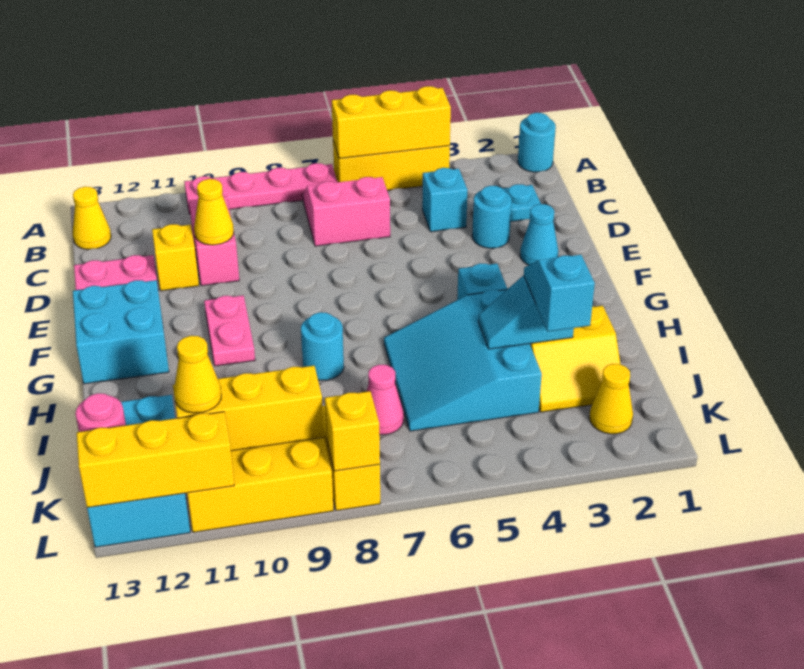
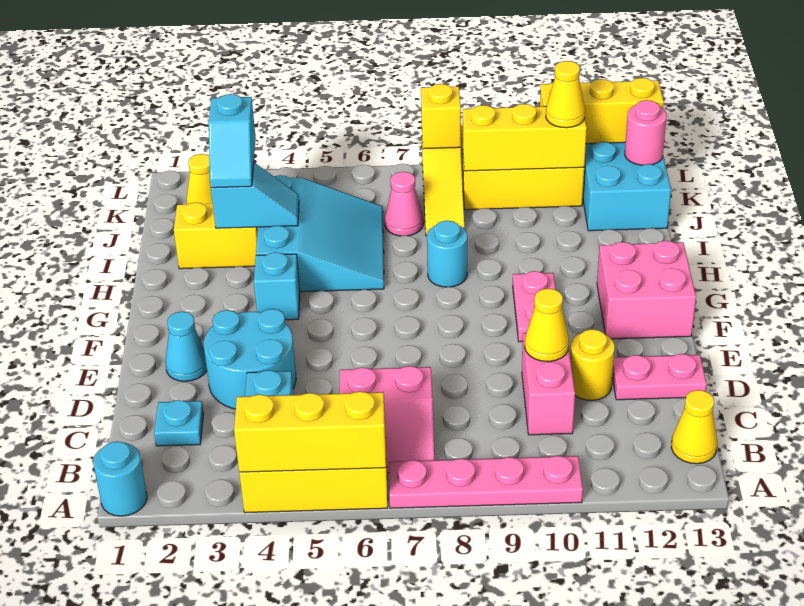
cyan round brick D3 level 1 -> cyan round brick D3:E4 level 1
yellow brick D11 level 1 -> yellow round brick D11 level 1
cyan brick F12:G13 level 1 -> pink brick F12:G13 level 1

